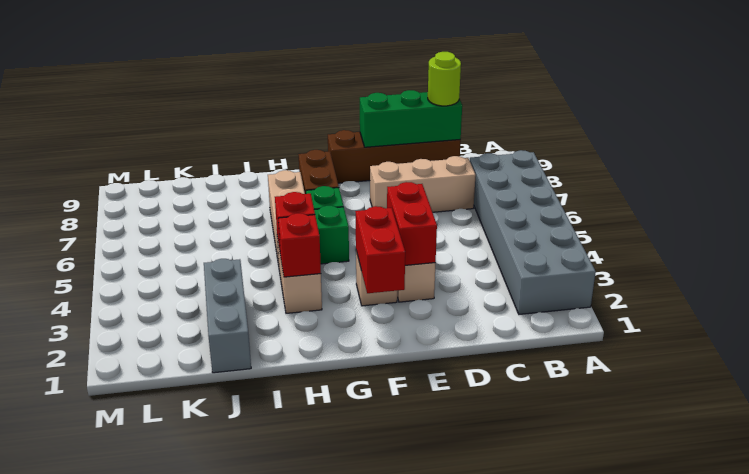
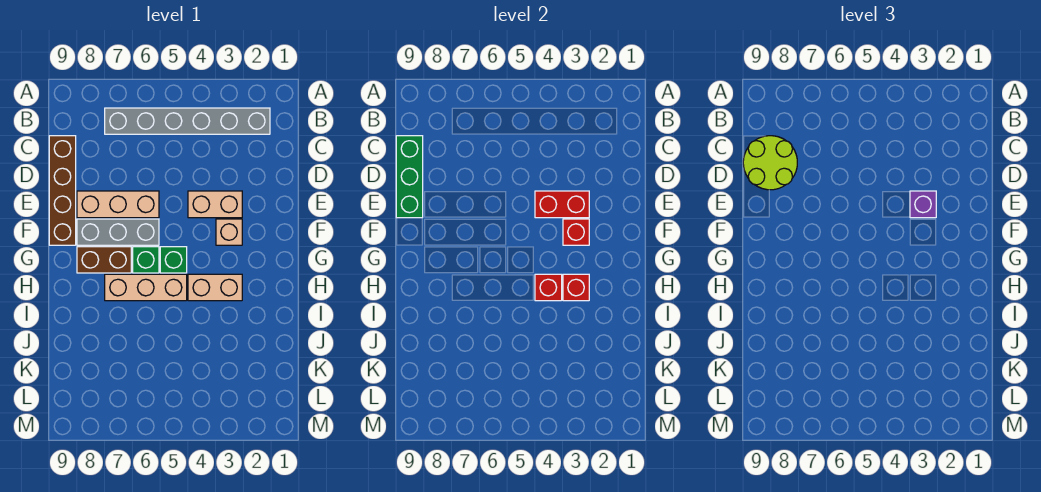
grey brick A2:B7 level 1 -> grey brick B2:B7 level 1
tan brick C7:E7 level 1 -> tan brick E6:E8 level 1
lime round brick C9 level 3 -> lime round brick C8:D9 level 3
none -> purple brick E3 level 3
red brick F2:F3 level 2 -> red brick F3 level 2
grey brick J1:J3 level 1 -> grey brick F6:F8 level 1

